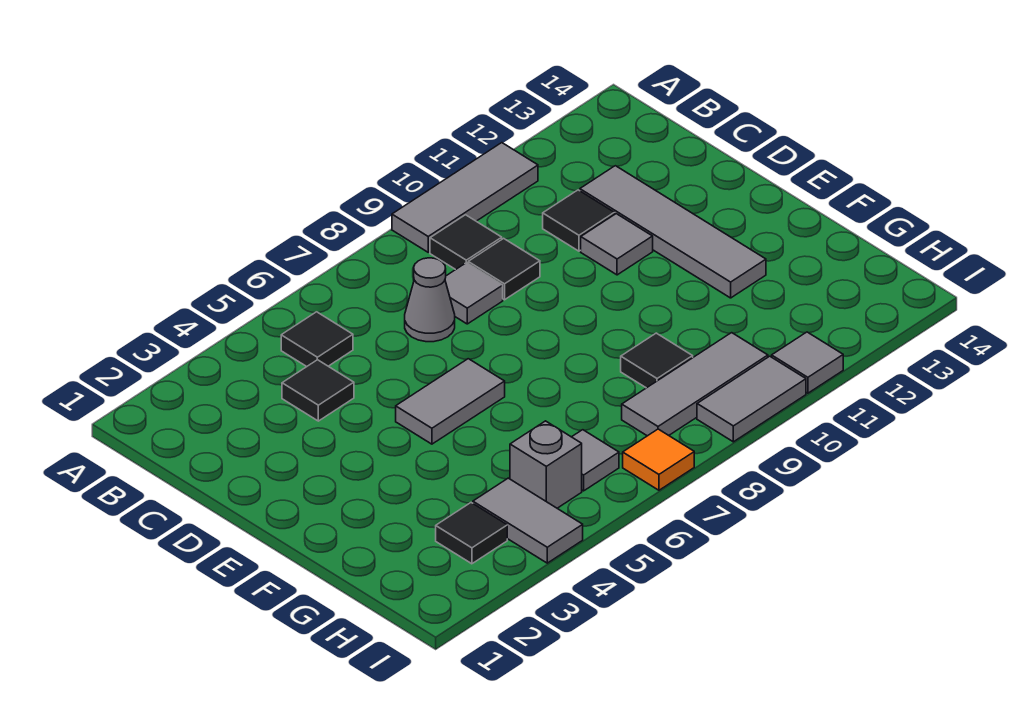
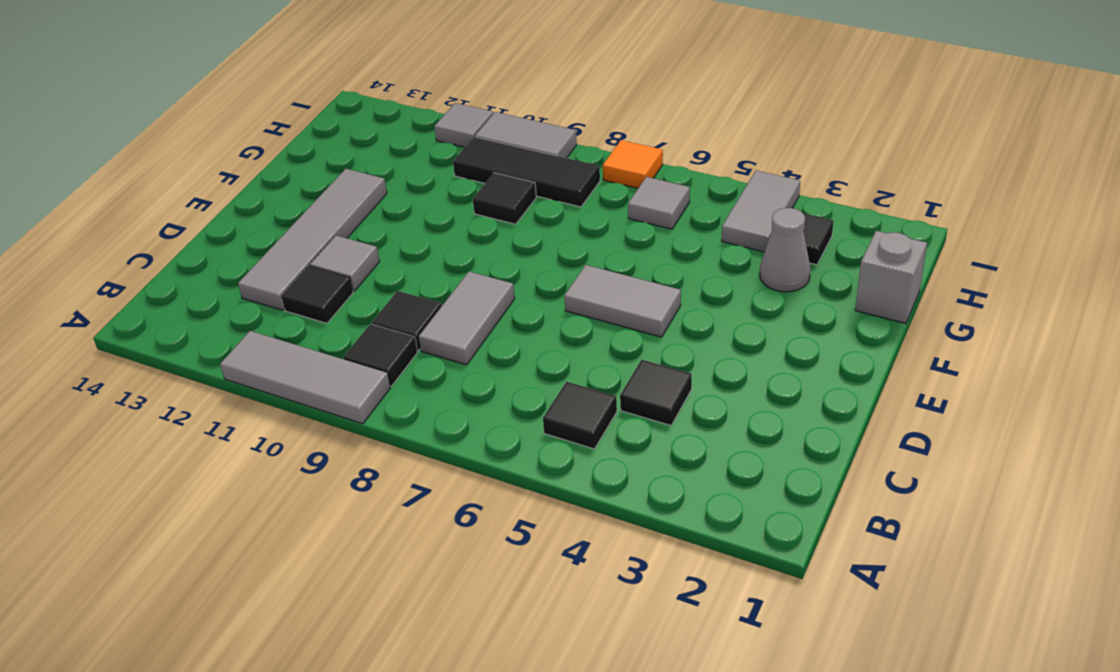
grey cone C7 level 1 -> grey cone G3 level 1
grey tile C8 level 1 -> grey tile C8:D8 level 1
grey brick H5 level 1 -> grey brick G1 level 1
grey tile H8:H10 level 1 -> black tile H8:H10 level 1

